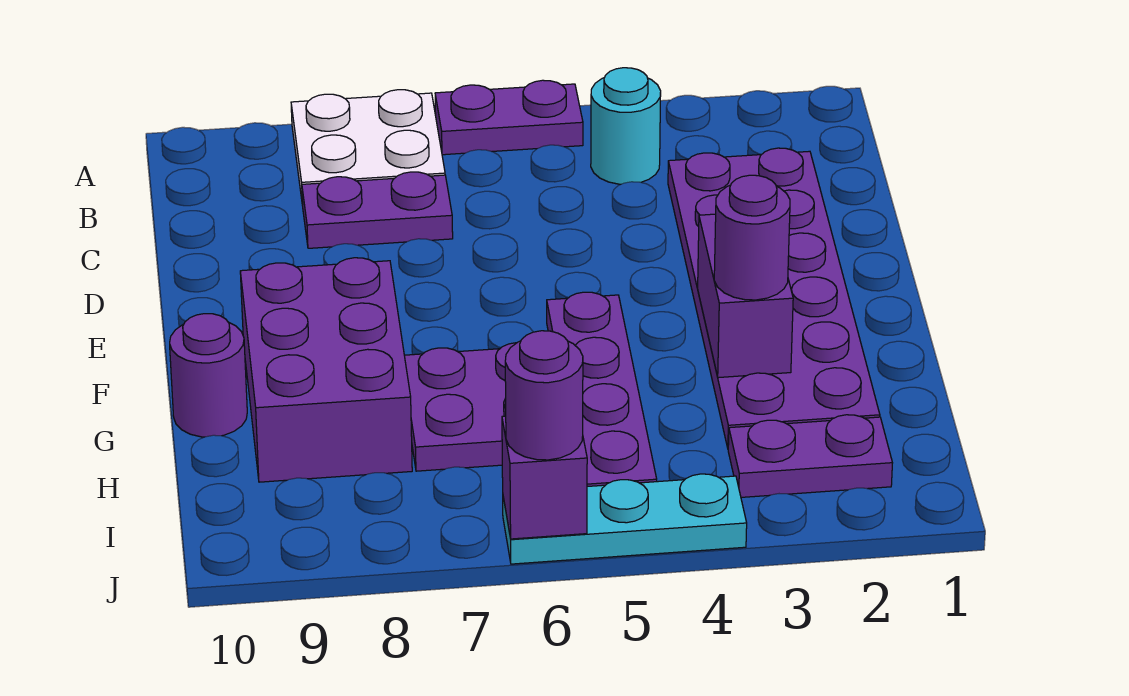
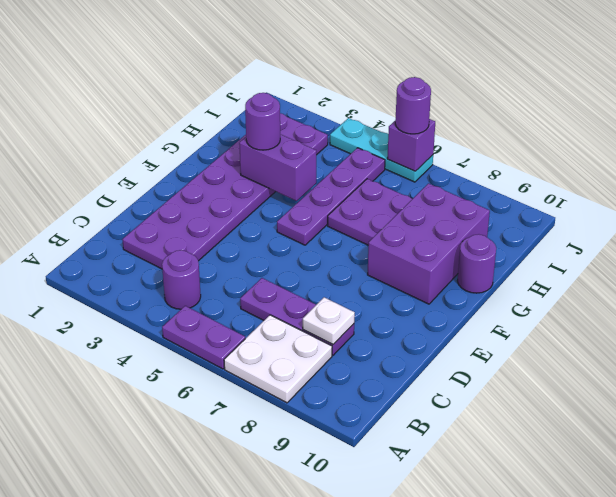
cyan round brick B4 level 1 -> purple round brick B4 level 1
purple plate C7:C8 level 1 -> purple plate C6:C8 level 1
none -> white plate C8 level 2
purple brick F3:G3 level 2 -> purple brick G3:G4 level 2

